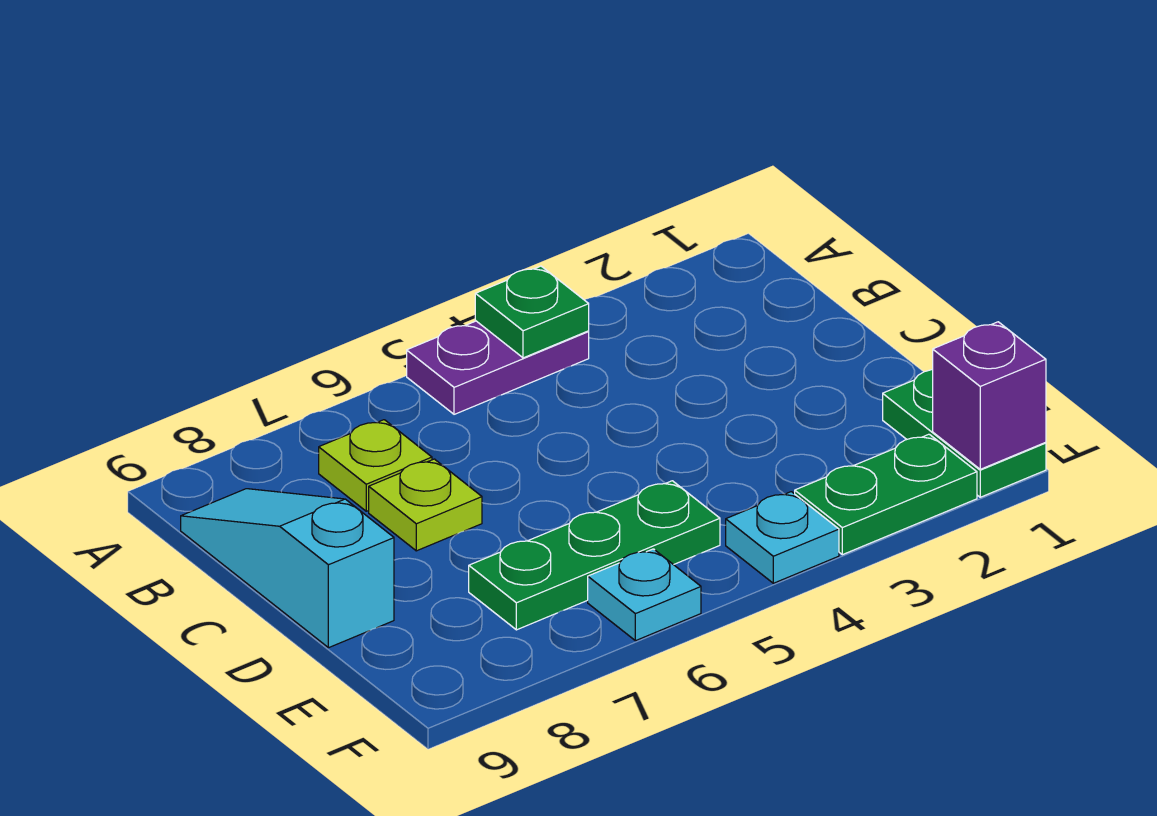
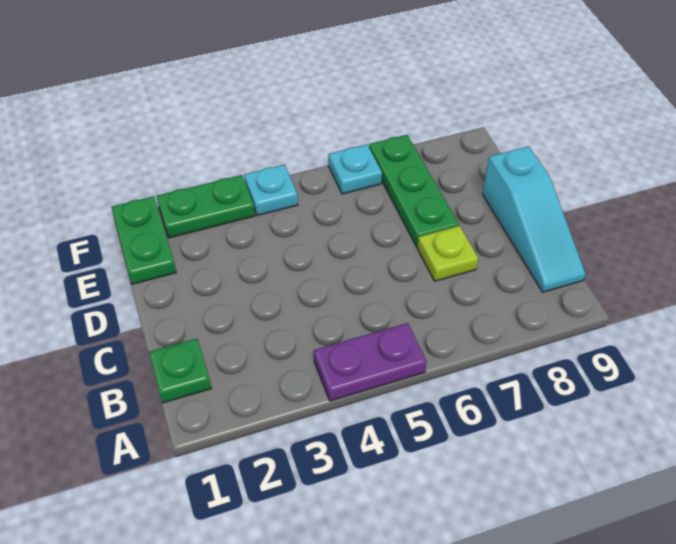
green plate A4 level 2 -> green plate B1 level 1
lime plate B7 level 1 -> none
green plate E5:E7 level 1 -> green plate D7:F7 level 1
purple brick F1 level 2 -> none

